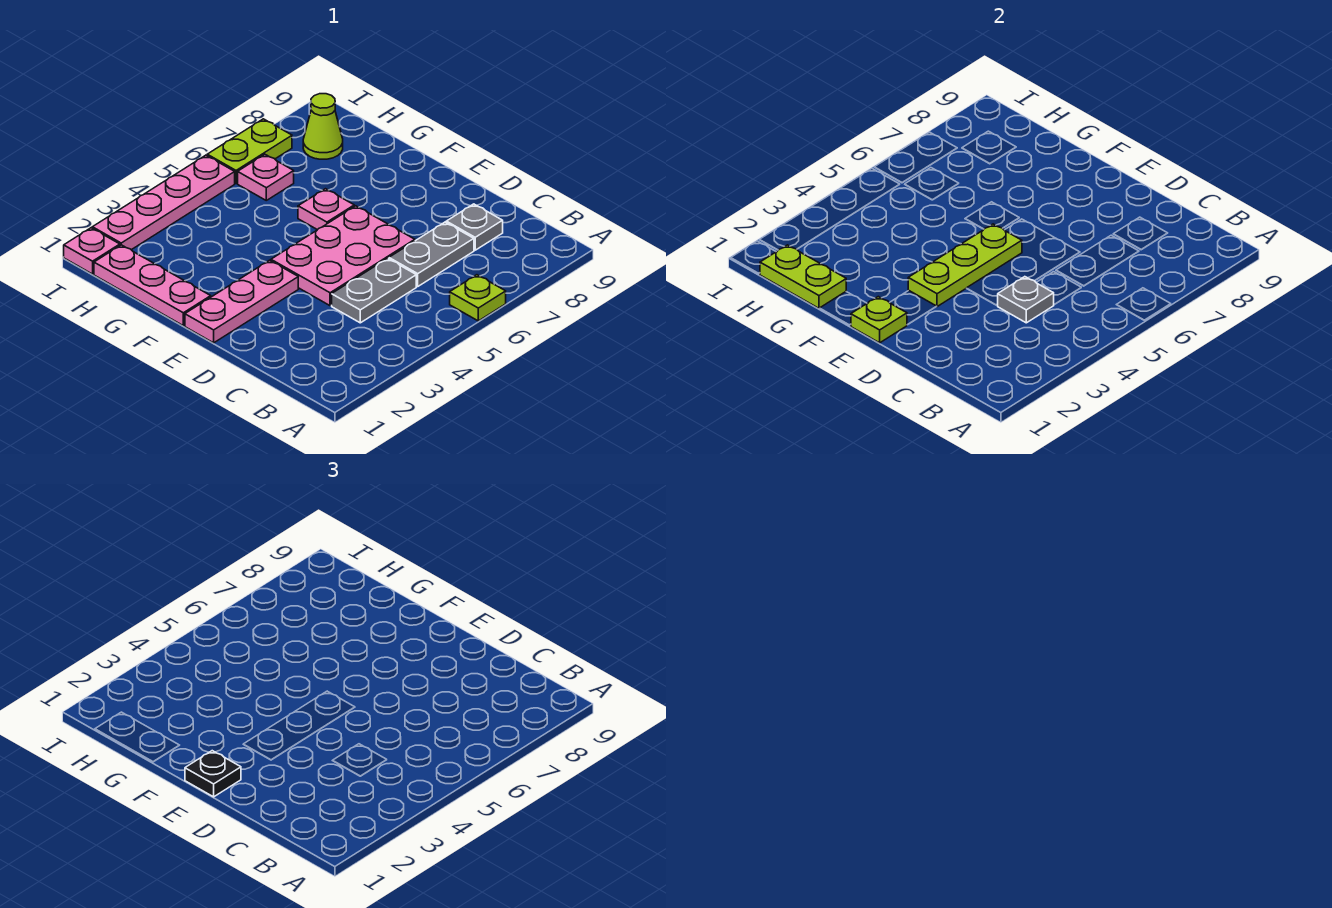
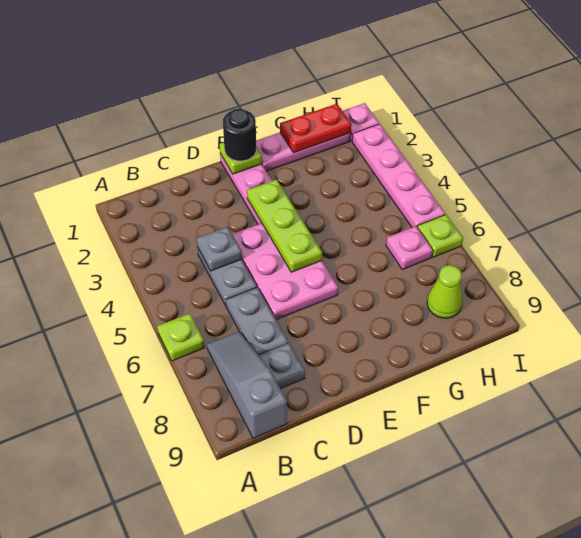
none -> grey slope B7:B9 level 1 top 9
black plate E1 level 3 -> black round brick E1 level 3
pink plate F6 level 1 -> none
lime plate G1:H1 level 2 -> red plate G1:H1 level 2
lime plate I6:I7 level 1 -> lime plate I6 level 1

